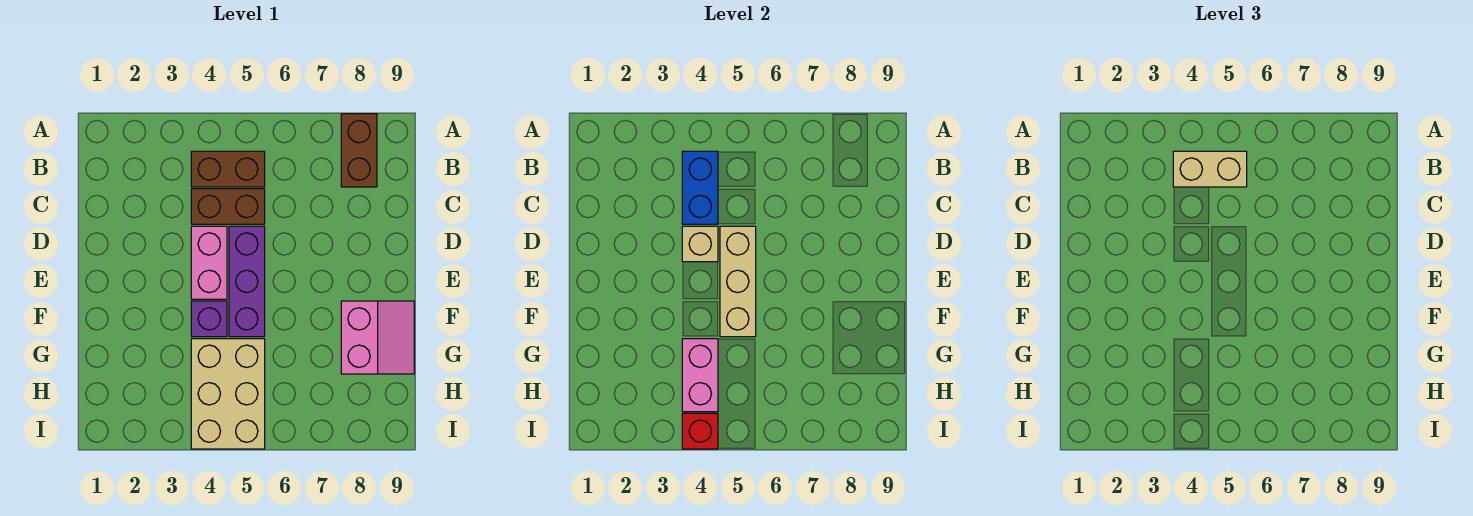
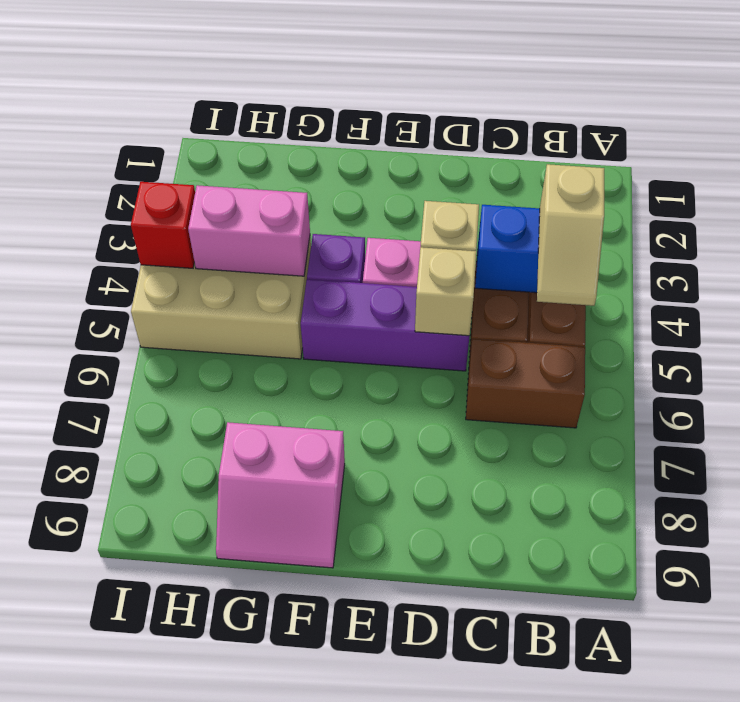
brown brick A8:B8 level 1 -> brown brick B6:C6 level 1
tan brick B4:B5 level 3 -> tan slope B4:B5 level 3 top 4
tan brick D5:F5 level 2 -> tan brick D5 level 2

